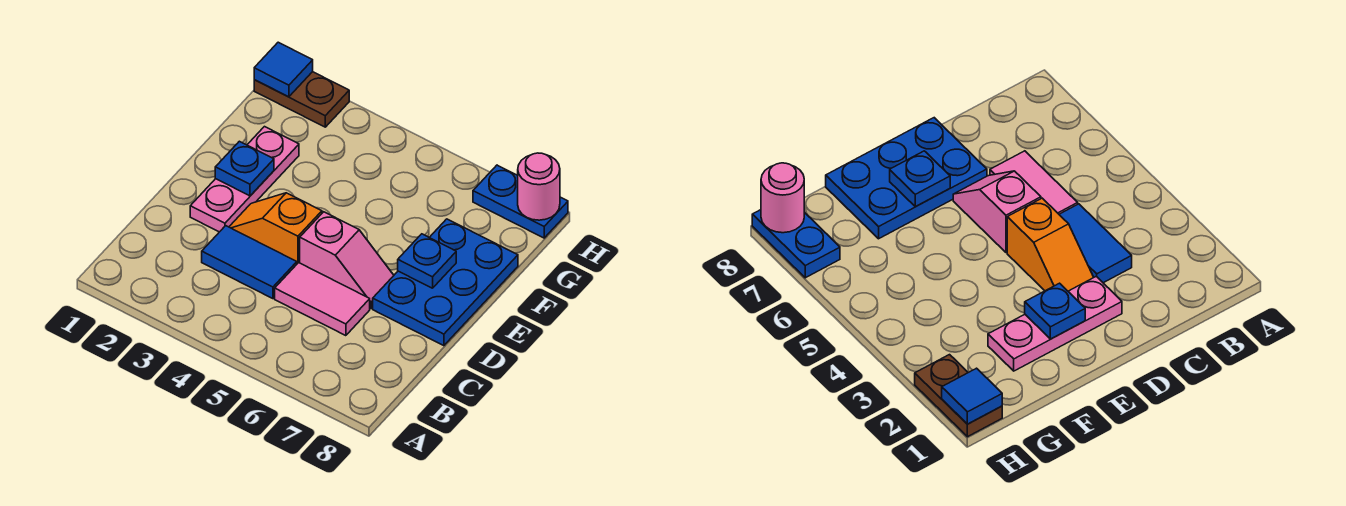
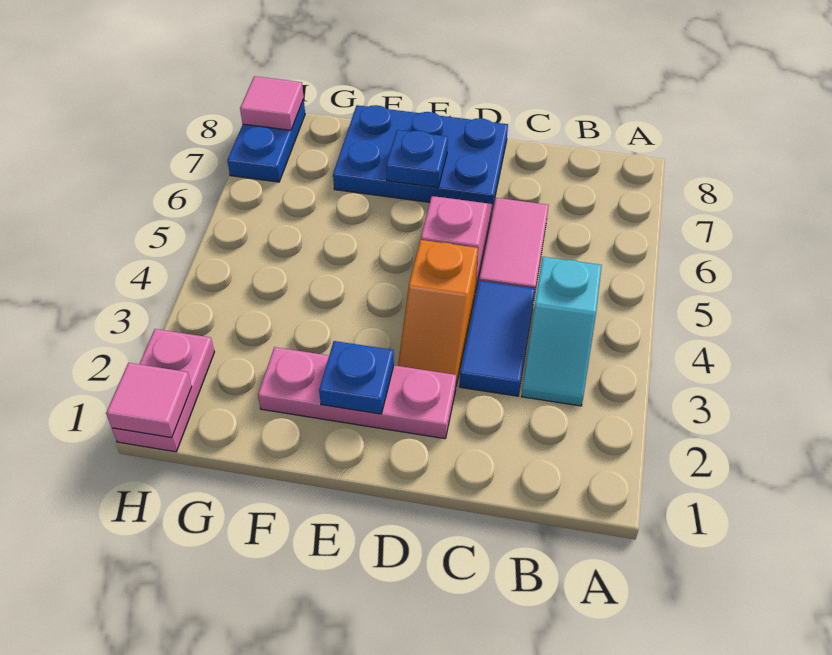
none -> cyan slope B3:B4 level 1 top 4
brown plate H1:H2 level 1 -> pink plate H1:H2 level 1
blue tile H1 level 2 -> pink tile H1 level 2
pink round brick H8 level 2 -> pink tile H8 level 2

